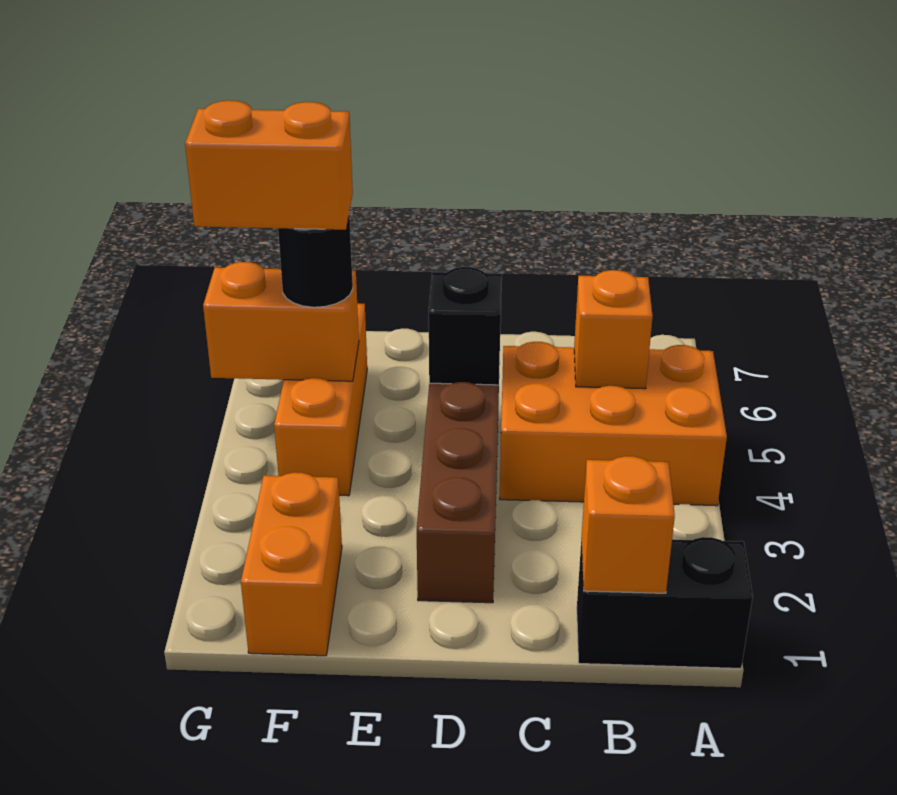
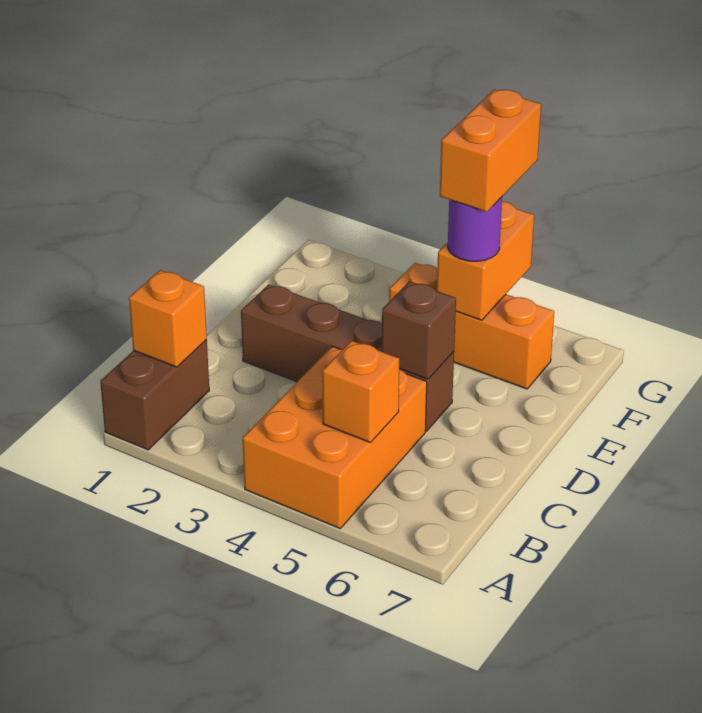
black brick A1:B1 level 1 -> brown brick A1:B1 level 1
black brick D5 level 2 -> brown brick D5 level 2
orange brick F1:F2 level 1 -> none
black round brick F5 level 3 -> purple round brick F5 level 3

